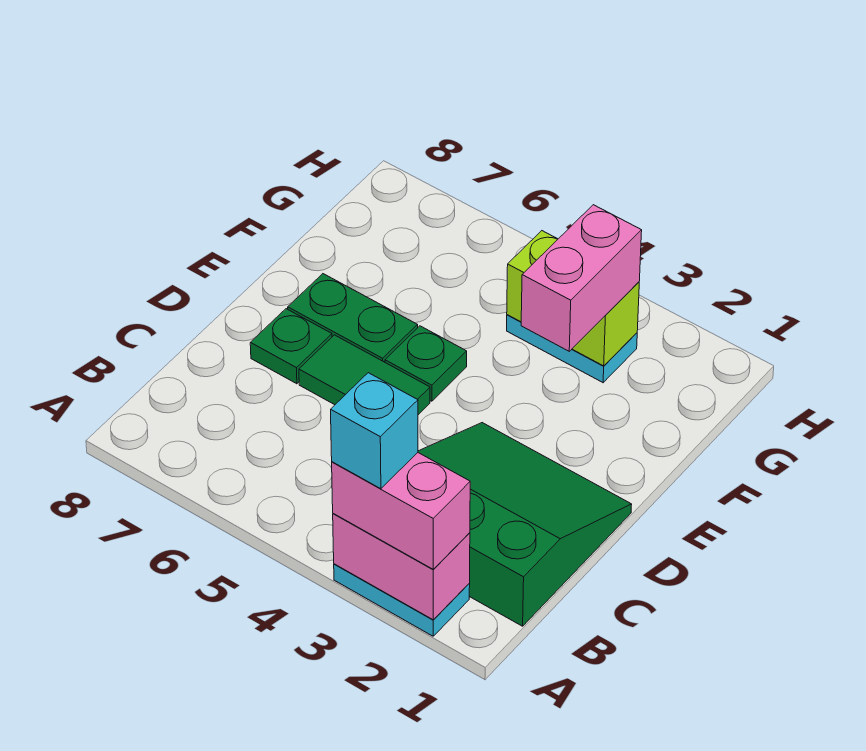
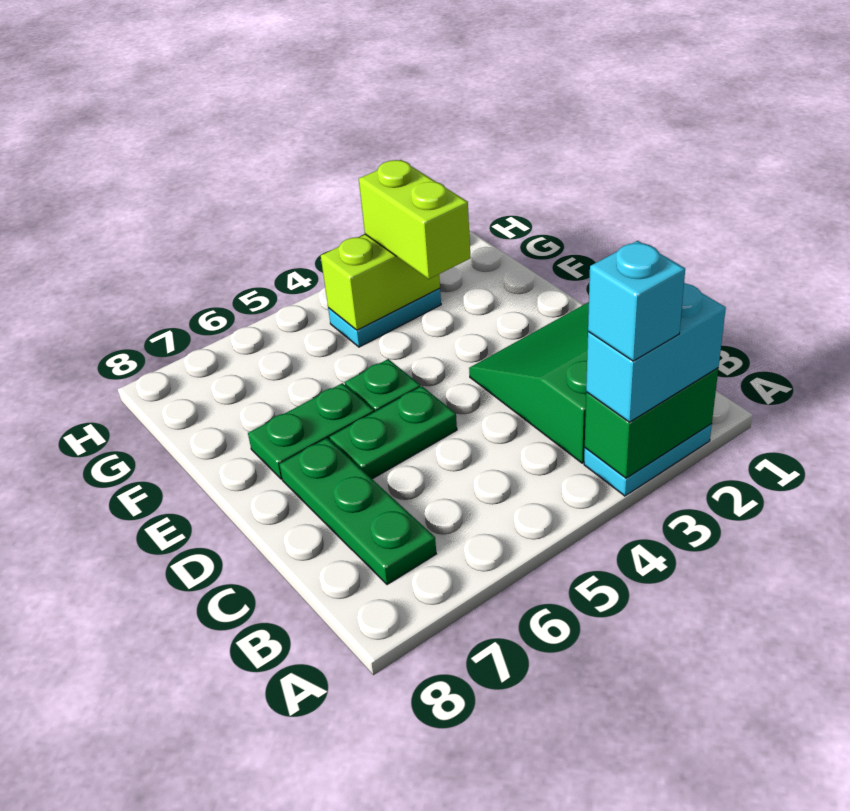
pink brick A2:A3 level 2 -> green brick A2:A3 level 2
pink brick A2:A3 level 3 -> cyan brick A2:A3 level 3
green tile D5:D6 level 1 -> green plate D5:D6 level 1
green plate D7 level 1 -> green plate B7:D7 level 1
pink brick F3:G3 level 3 -> lime brick F3:G3 level 3

